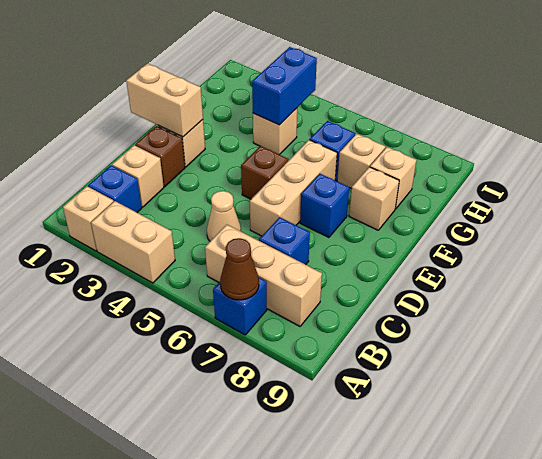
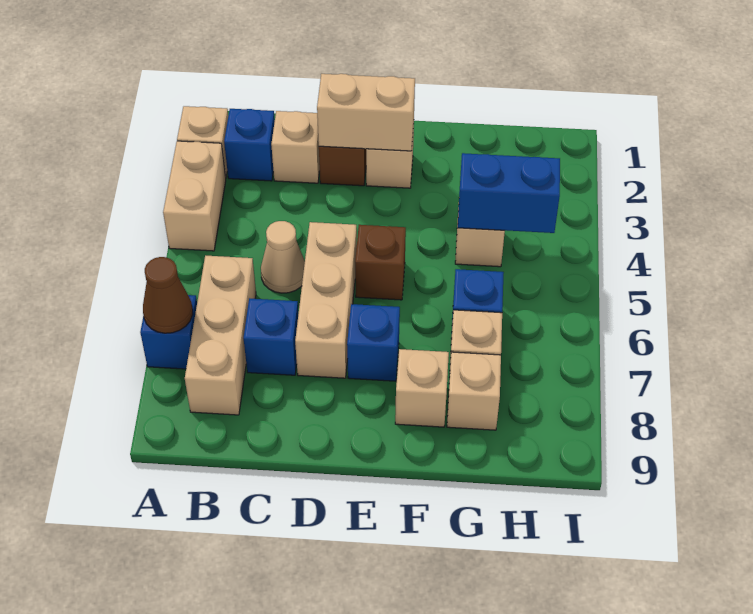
tan brick D6:F6 level 1 -> tan brick D5:D7 level 1
tan brick E1:E2 level 2 -> tan brick D2:E2 level 2

